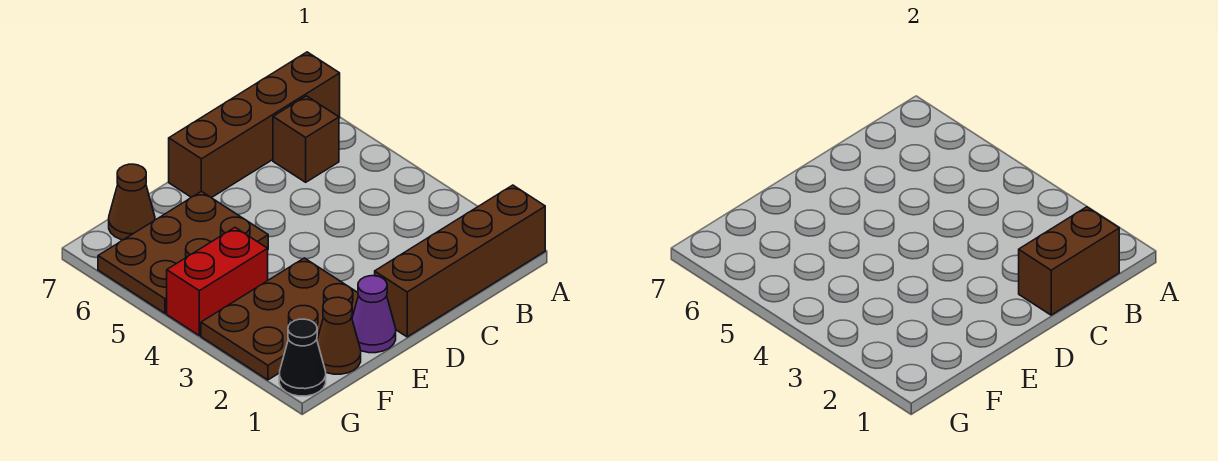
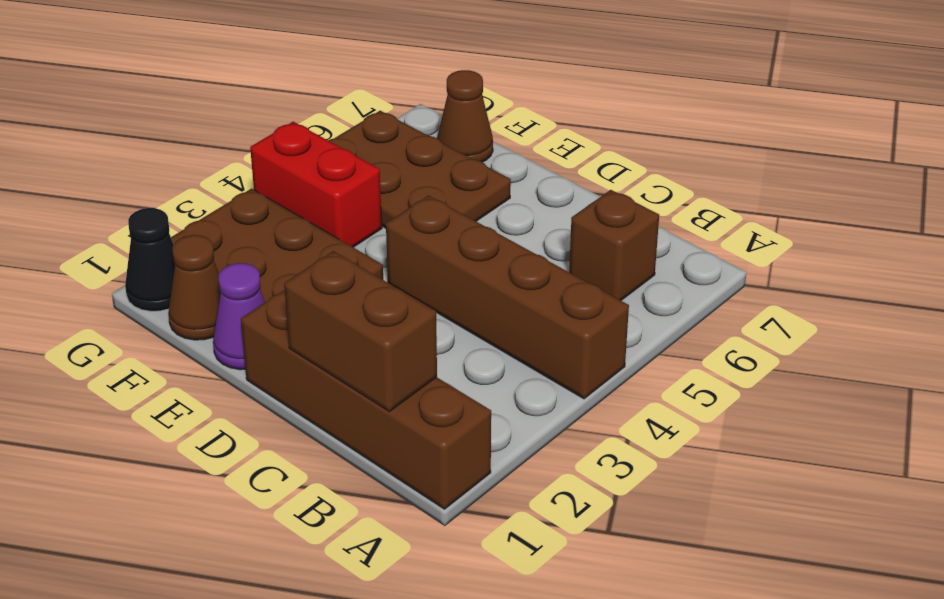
brown brick A7:D7 level 1 -> brown brick A4:D4 level 1

